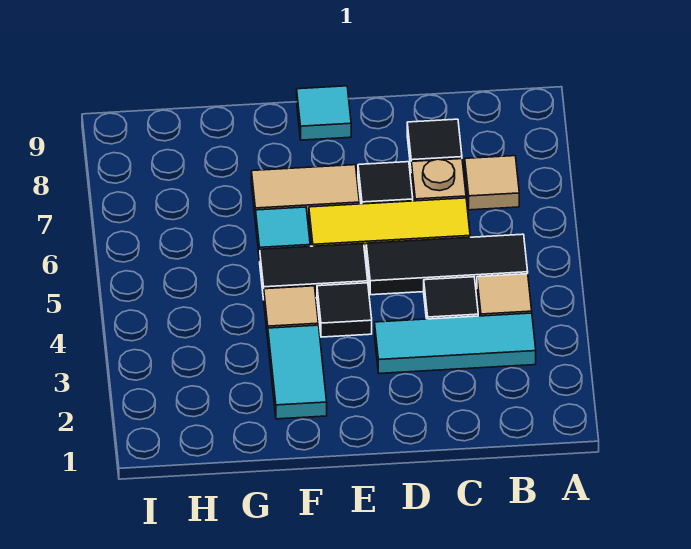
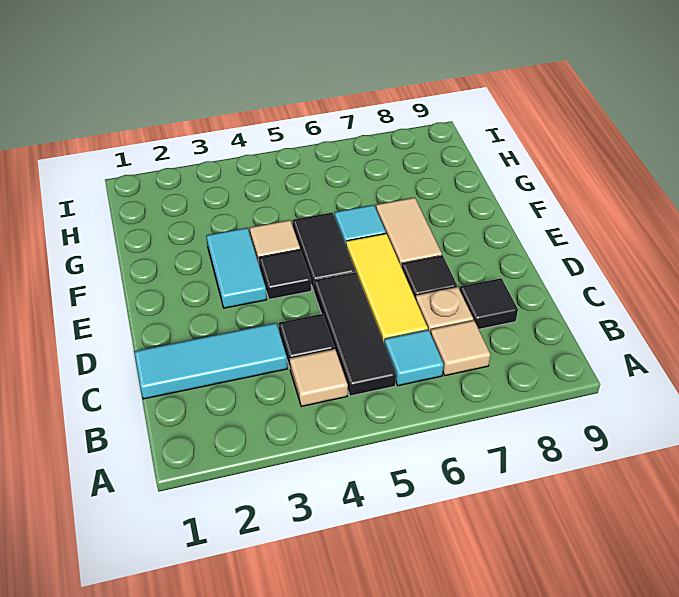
cyan tile B3:D3 level 1 -> cyan tile C1:C3 level 1
cyan tile E9 level 1 -> cyan tile B6 level 1
cyan tile F2:F3 level 1 -> cyan tile E3:F3 level 1

